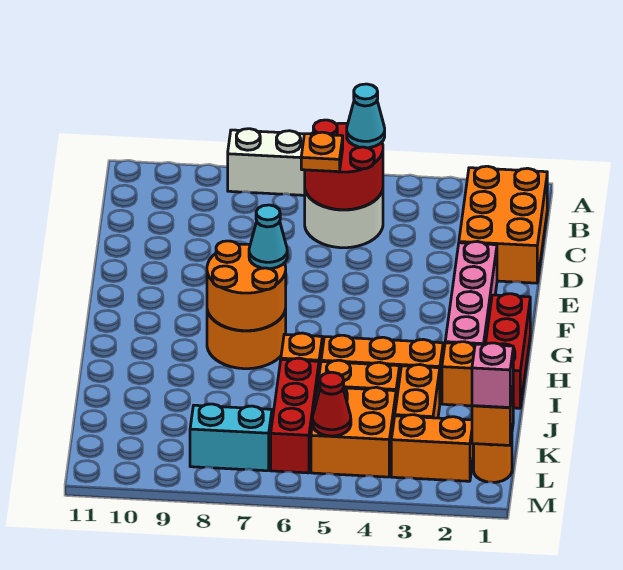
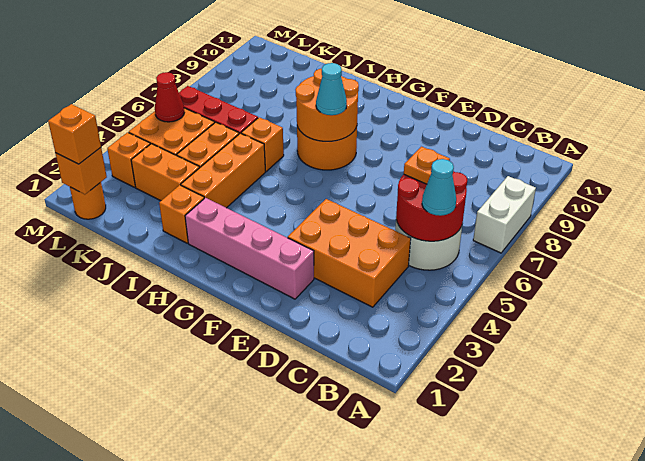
orange brick B1:D2 level 1 -> orange brick C3:E4 level 1
red brick G1:I1 level 1 -> none
pink brick L1 level 3 -> orange brick L1 level 3
orange brick L2:L3 level 1 -> orange brick L3 level 1
cyan brick L7:L8 level 1 -> none

